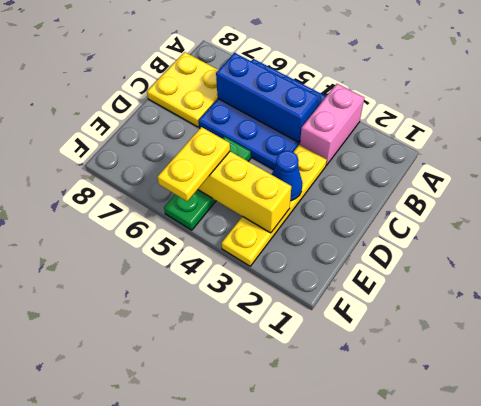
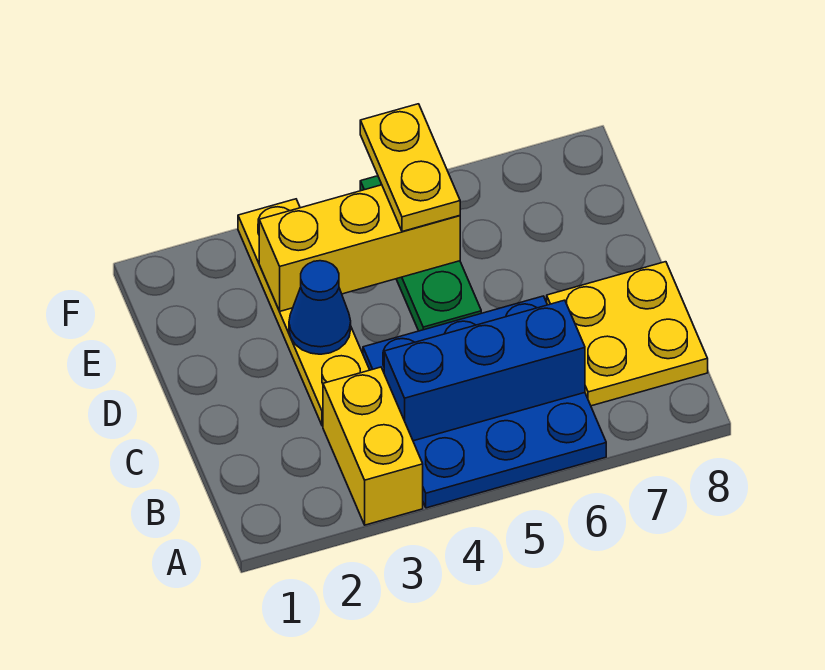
pink brick A3:B3 level 1 -> yellow brick A3:B3 level 1

